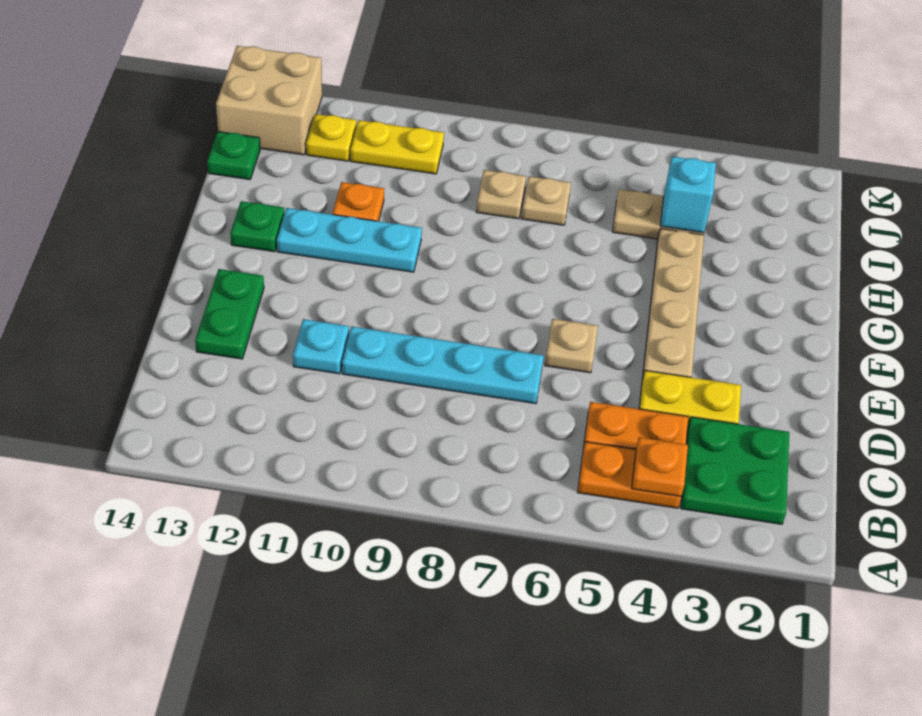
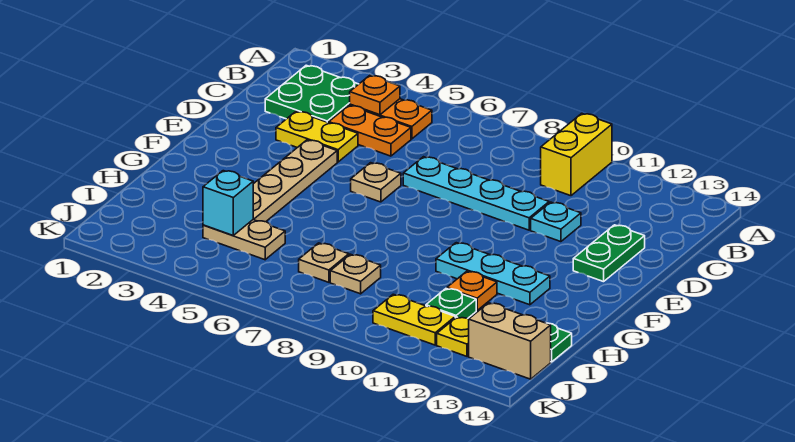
none -> yellow brick A10:B10 level 1
green plate G13 level 1 -> green plate I11 level 1
tan brick J13:K14 level 1 -> tan brick J13:J14 level 1

